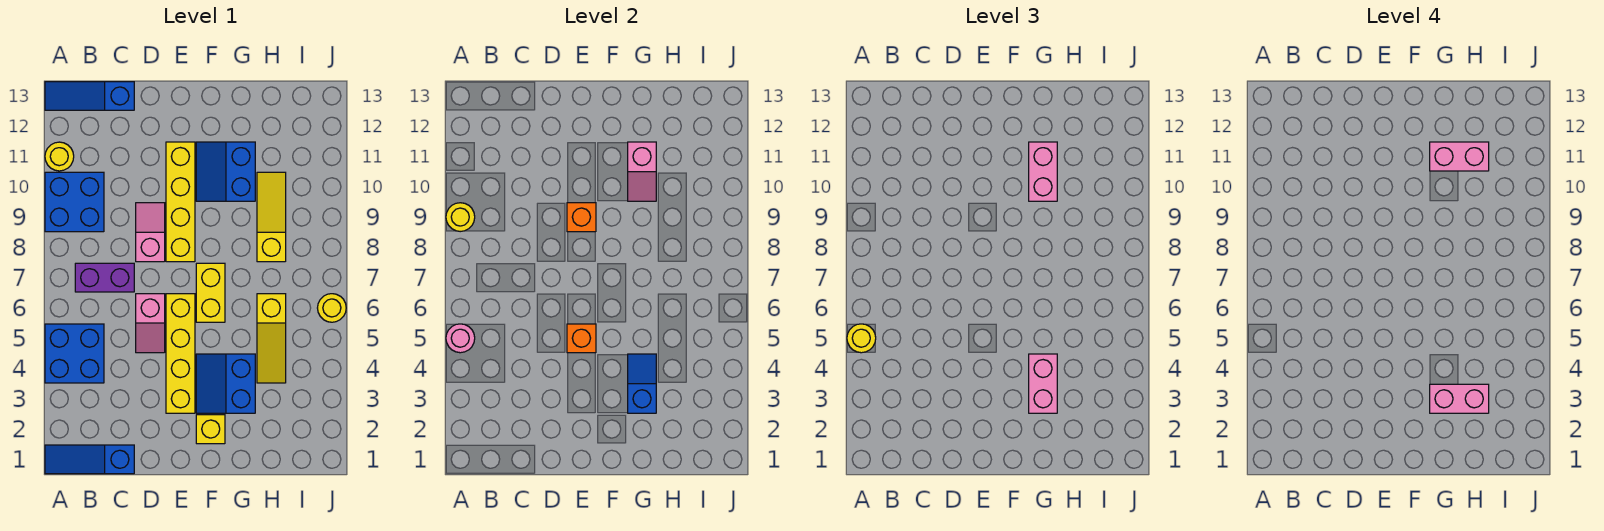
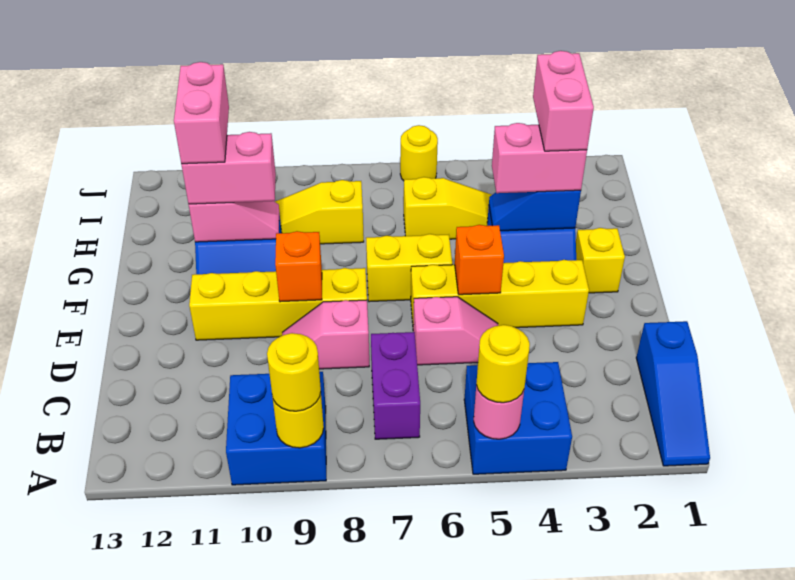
yellow round brick A11 level 1 -> yellow round brick A9 level 3
blue slope A13:C13 level 1 top C -> none

